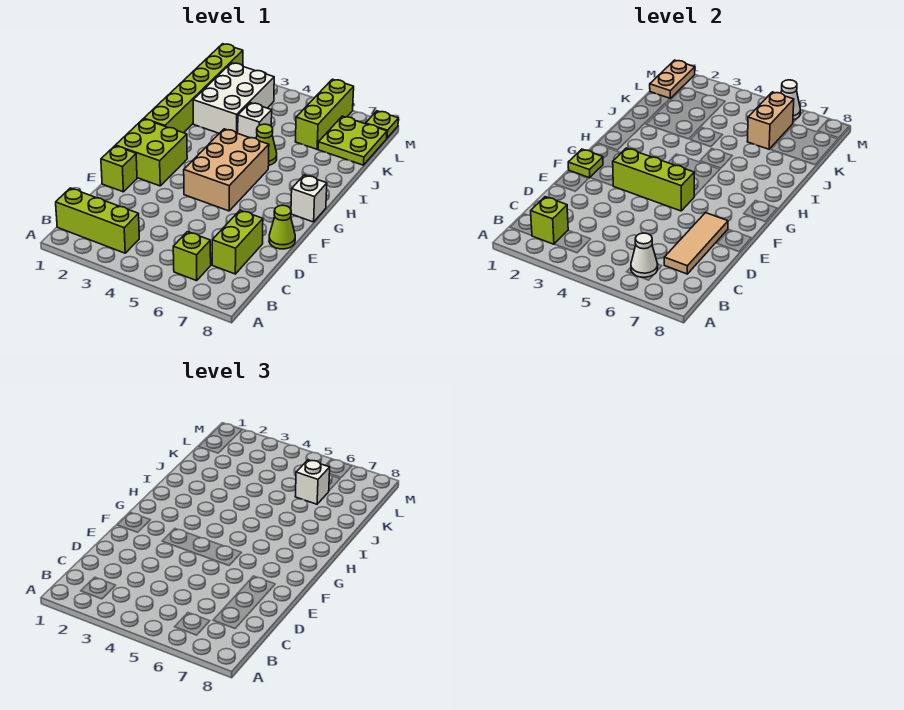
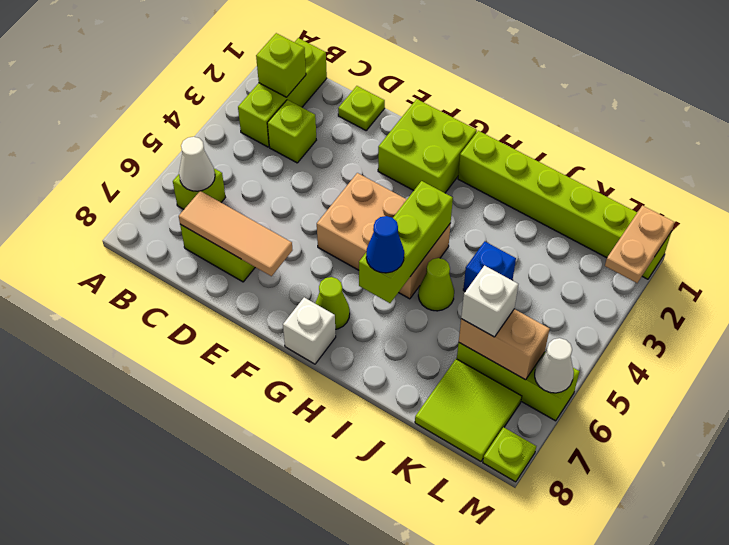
lime brick E1 level 1 -> lime brick C3 level 1
lime cone E8 level 1 -> lime cone G7 level 1
lime plate F1 level 2 -> lime plate D1 level 1
lime brick F3:F5 level 2 -> lime brick H4:H6 level 2
none -> blue cone H6 level 3
white brick J2:L3 level 1 -> none
white brick J4 level 1 -> blue brick J4 level 1
lime plate K7:L8 level 1 -> lime tile K7:L8 level 1
tan plate L1:M1 level 2 -> tan plate M1:M2 level 2

